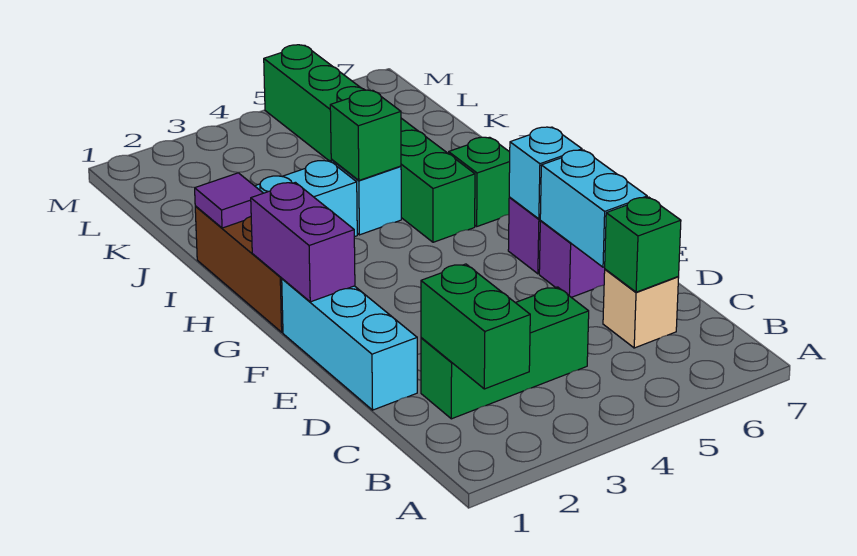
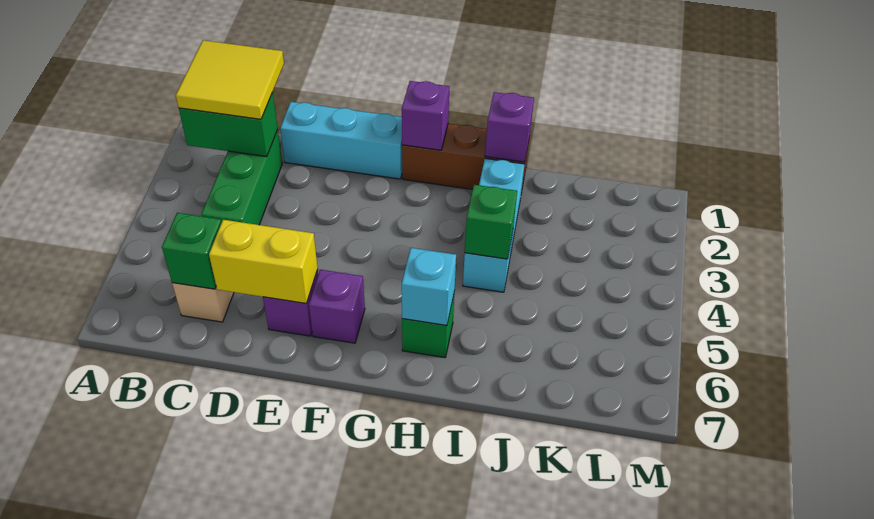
none -> yellow tile B1:C2 level 3
cyan brick D6:E6 level 2 -> yellow brick D6:E6 level 2
purple brick F1:G1 level 2 -> purple brick G1 level 2
cyan brick F6 level 2 -> cyan brick H6 level 2
green brick H5:M5 level 1 -> none
purple tile I1 level 2 -> purple brick I1 level 2

